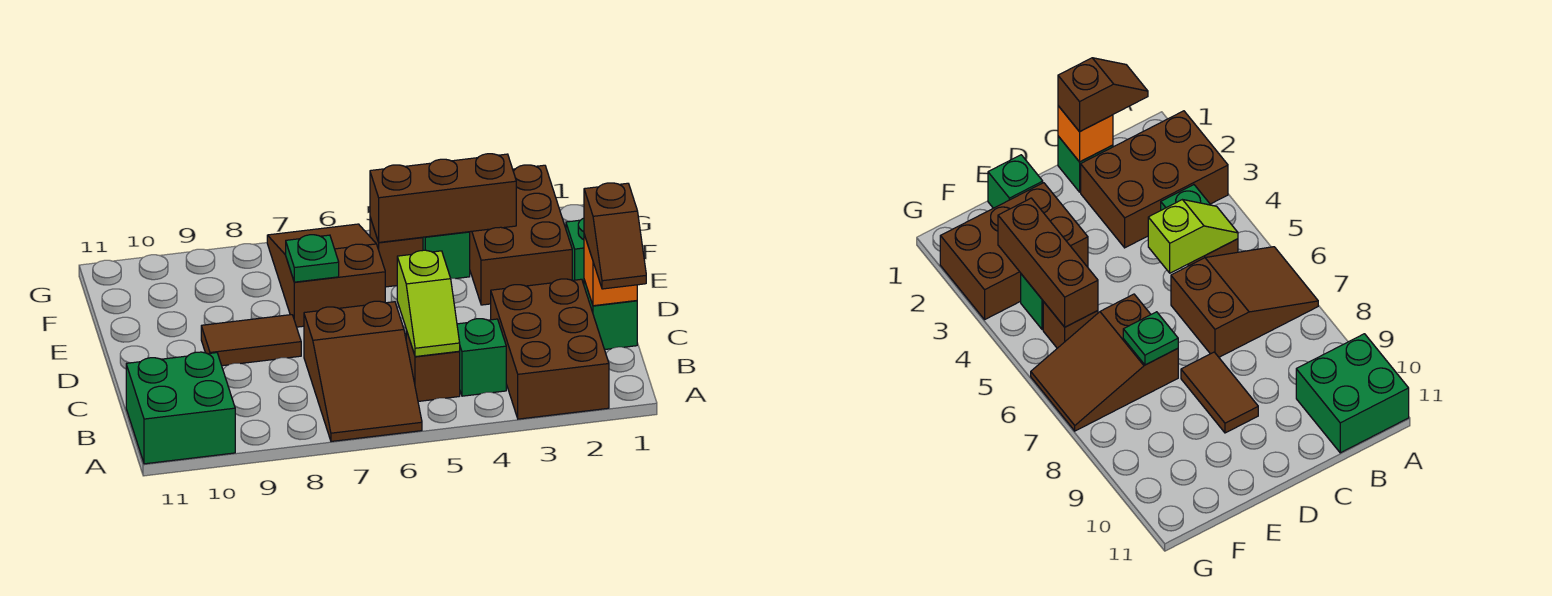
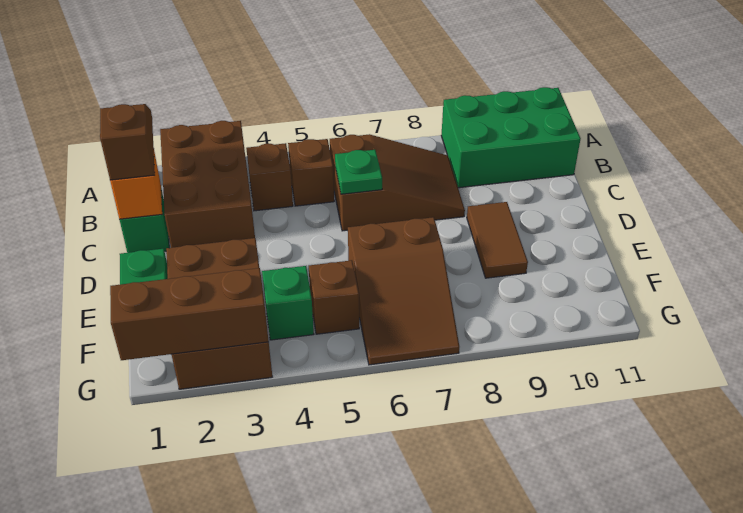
brown slope A6:C7 level 1 top C -> brown slope B6:C8 level 1 top 6
green brick A10:B11 level 1 -> green brick A9:B11 level 1
green brick B4 level 1 -> brown brick B4 level 1
lime slope B5:C5 level 2 top C -> none
brown tile D8:D9 level 1 -> brown tile D9:E9 level 1
green plate E7 level 2 -> green plate C6 level 2
brown brick F3:F5 level 2 -> brown brick G1:G3 level 2

